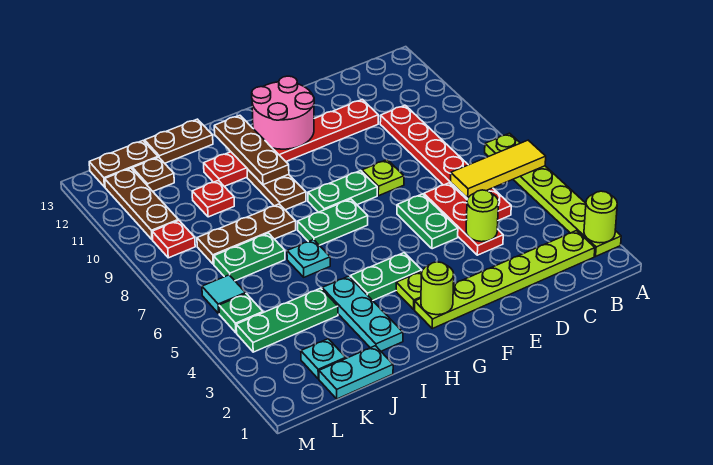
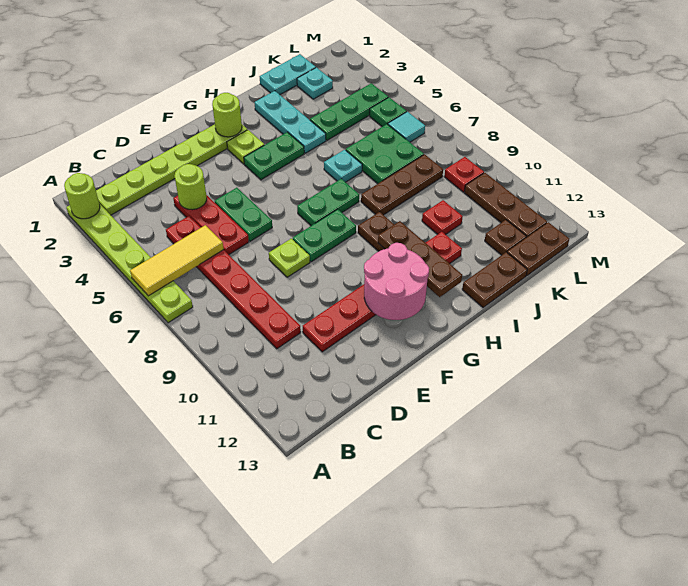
green plate J7:K7 level 1 -> green plate J6:K7 level 1

